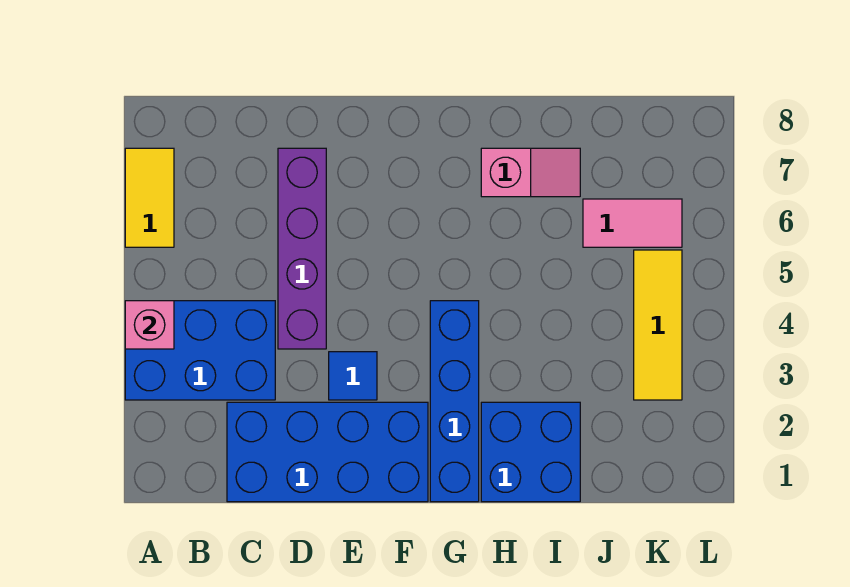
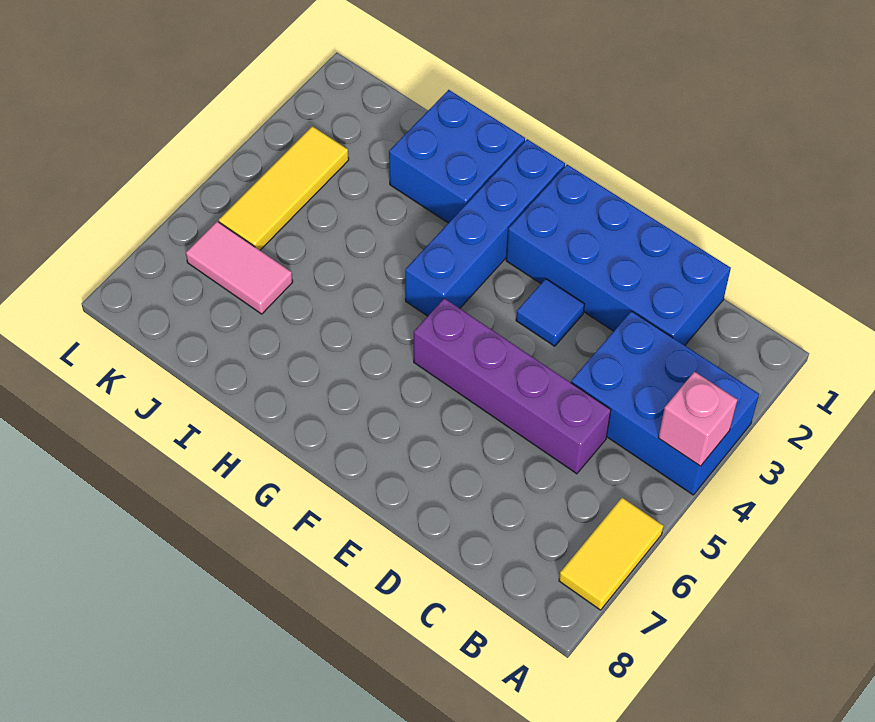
purple brick D4:D7 level 1 -> purple brick C5:F5 level 1
pink slope H7:I7 level 1 top H -> none

